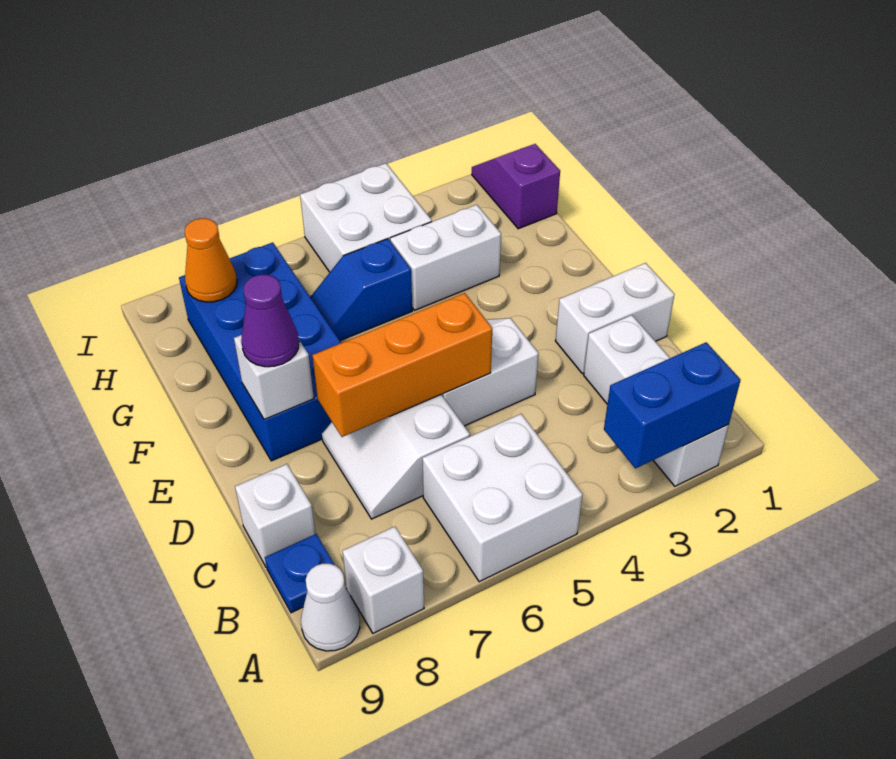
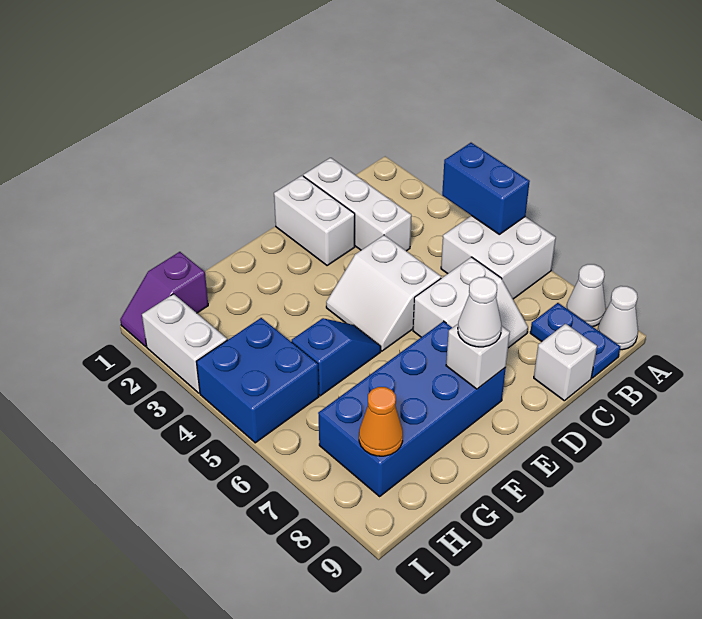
white brick A2:C2 level 1 -> white brick C1:C3 level 1
blue brick A2:A3 level 2 -> blue brick A4:A5 level 2
white brick A8 level 1 -> white cone A8 level 1
blue plate B9 level 1 -> blue plate B8:B9 level 1
orange brick D5:D7 level 2 -> none
purple cone E8 level 3 -> white cone E8 level 3
white brick G3:G4 level 1 -> white brick I2:I3 level 1
blue slope G5:G6 level 1 top 5 -> blue slope F5:G5 level 1 top G
white brick H4:I5 level 1 -> blue brick H4:I5 level 1

